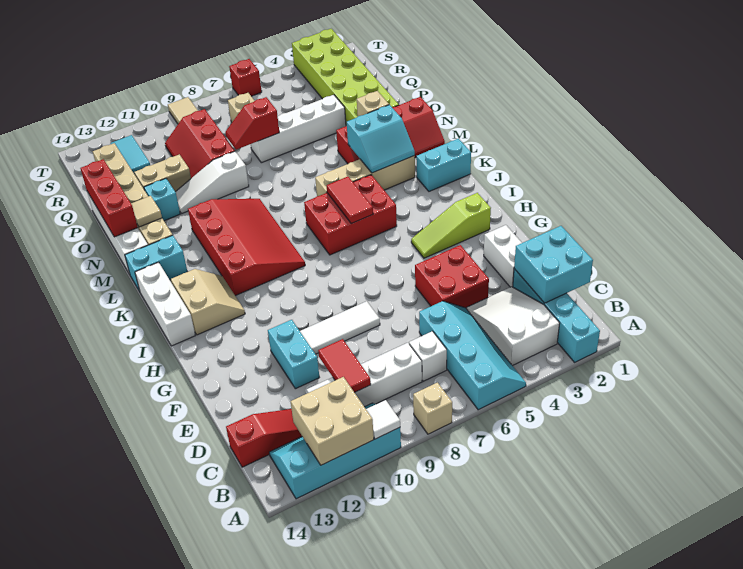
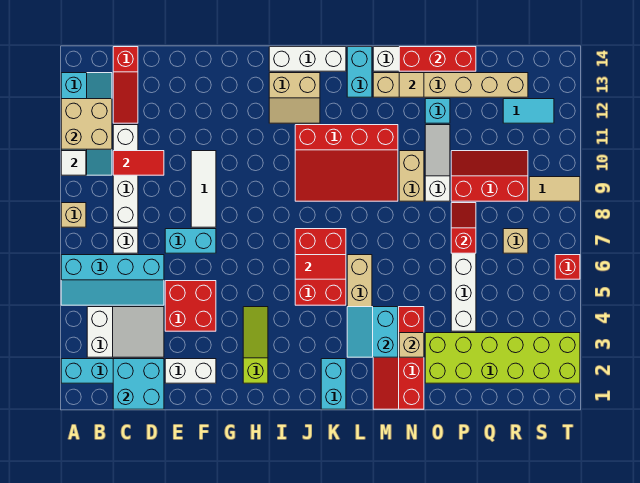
cyan brick E11:F11 level 1 -> cyan brick E7:F7 level 1
tan brick P11:P12 level 1 -> tan brick N9:N10 level 1

